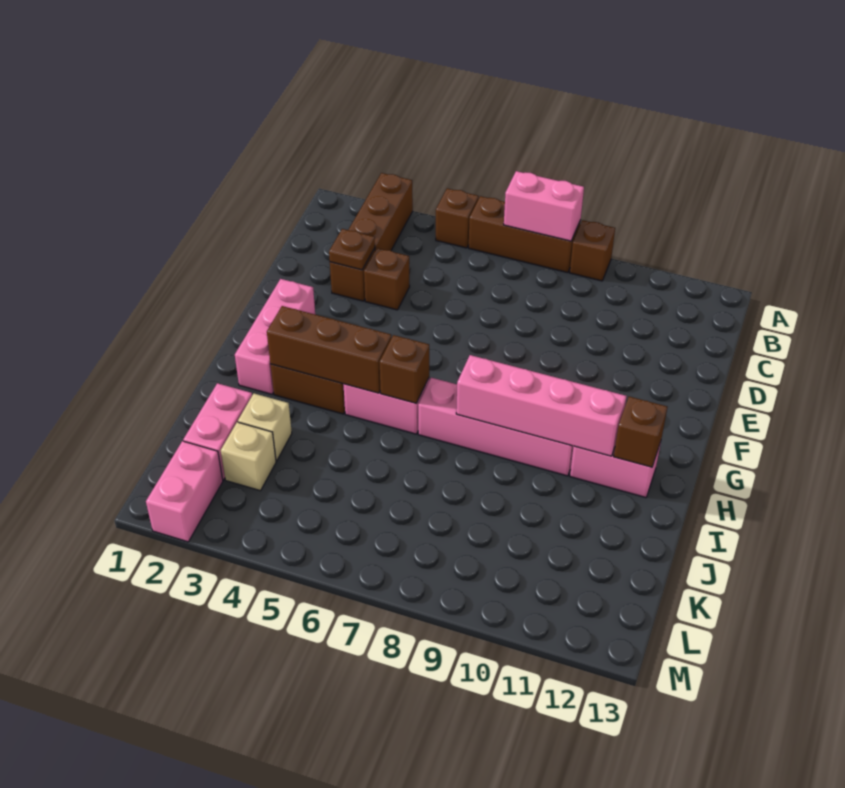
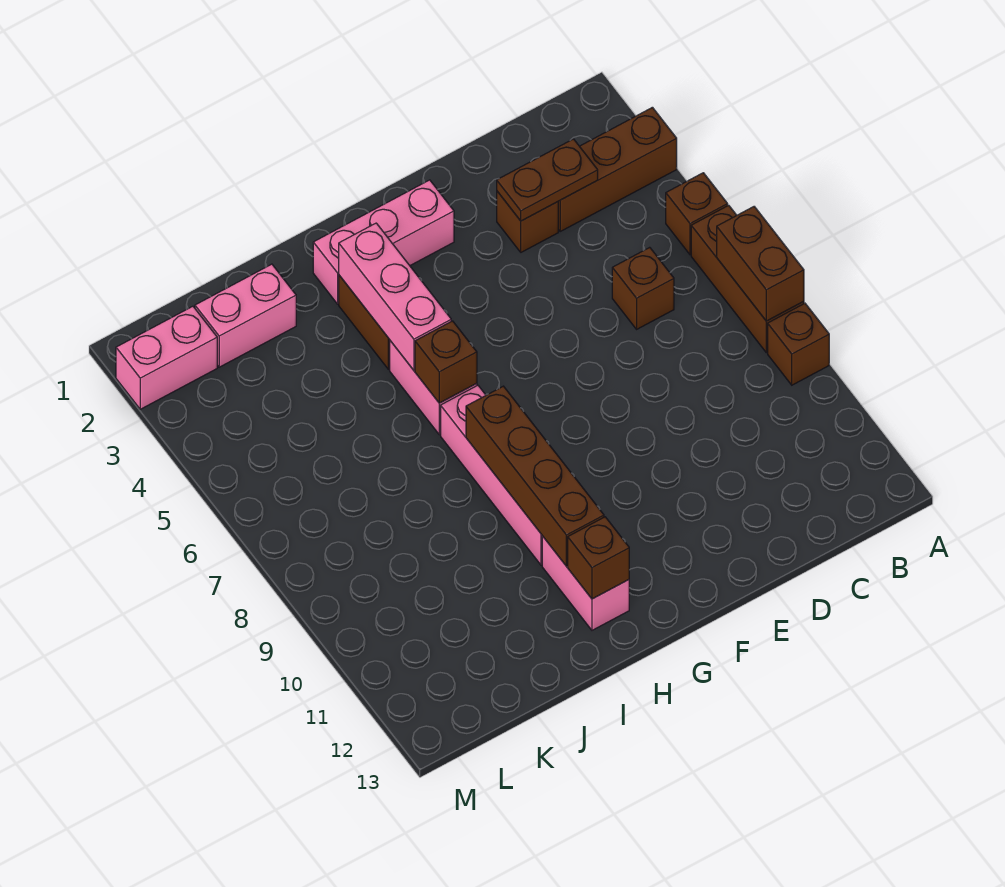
pink brick A7:A8 level 2 -> brown brick A7:A8 level 2
brown plate D3 level 2 -> brown plate C3:D3 level 2
brown brick D4 level 1 -> brown brick C6 level 1
brown brick H3:H5 level 2 -> pink brick H3:H5 level 2
pink brick H8:H11 level 2 -> brown brick H8:H11 level 2
tan brick J3 level 1 -> none
tan brick K3 level 1 -> none

